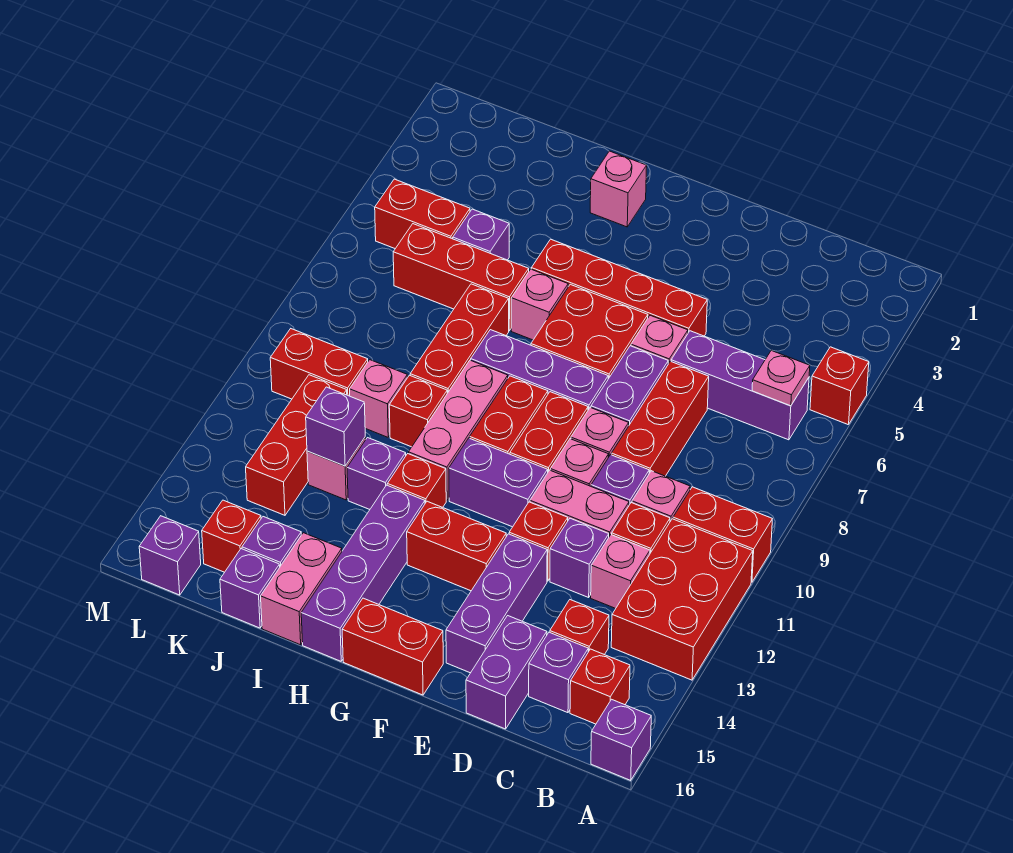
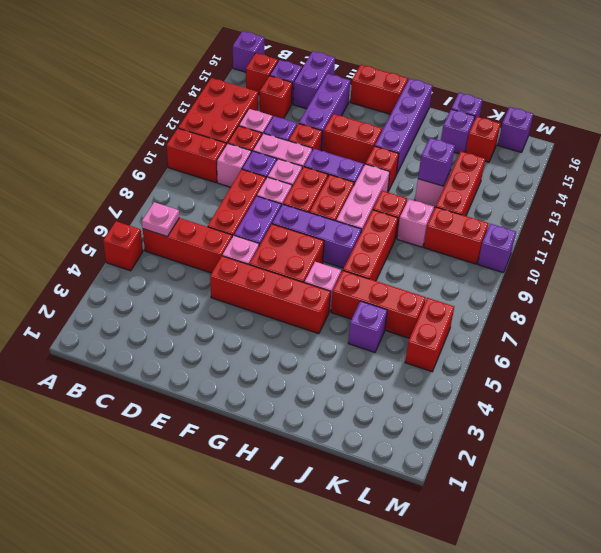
purple brick B6:D6 level 1 -> red brick B6:D6 level 1
pink brick H2 level 1 -> none
purple brick I12 level 1 -> purple brick M10 level 1
pink brick I15:I16 level 1 -> none
red brick K5:L5 level 1 -> red brick L5:L6 level 1

